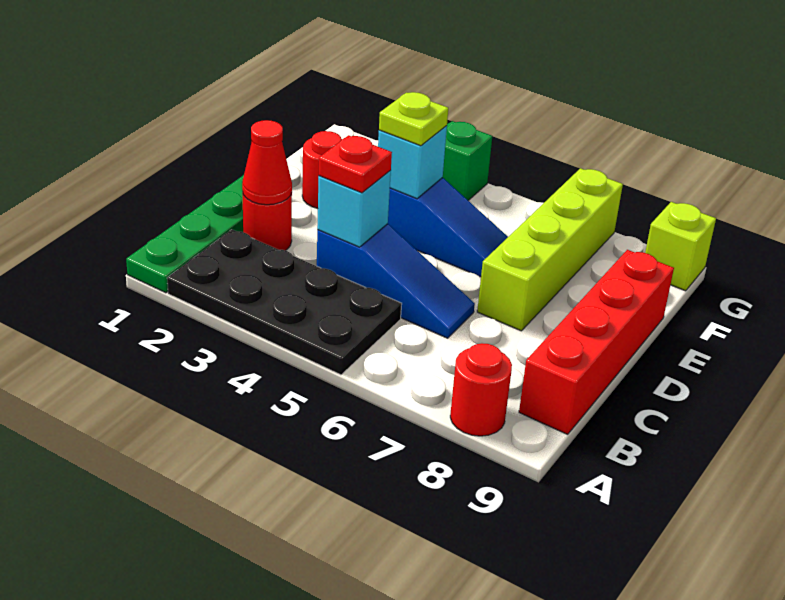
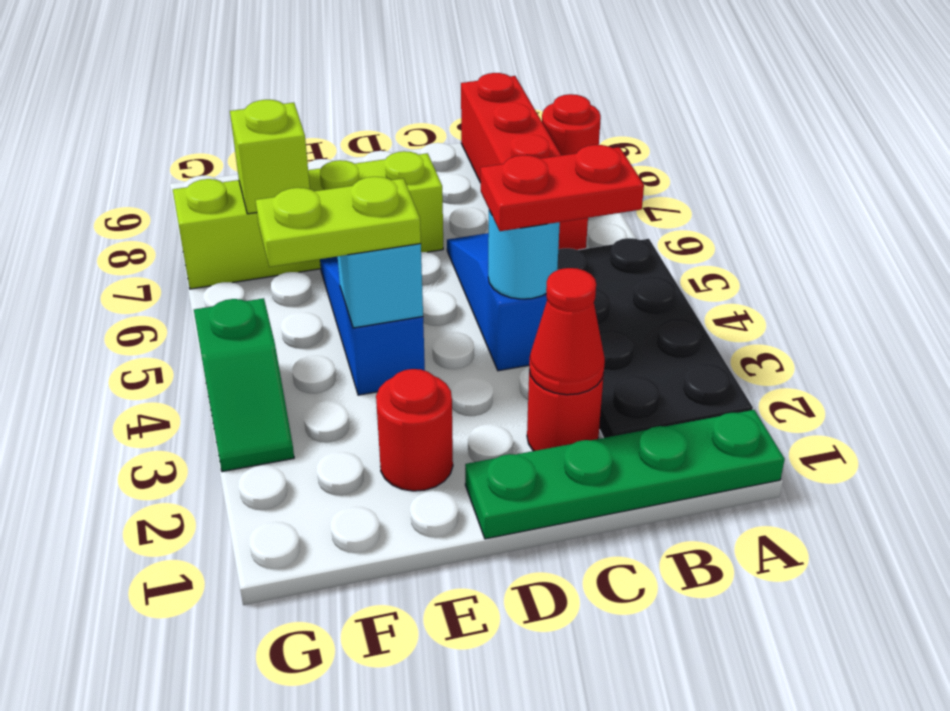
red brick B9:E9 level 1 -> red brick B6:B9 level 1
cyan brick C4 level 2 -> cyan round brick C4 level 2
red plate C4 level 3 -> red plate B4:C4 level 3
lime plate E4 level 3 -> lime plate E4:F4 level 3
lime brick G9 level 1 -> lime brick F7 level 2

